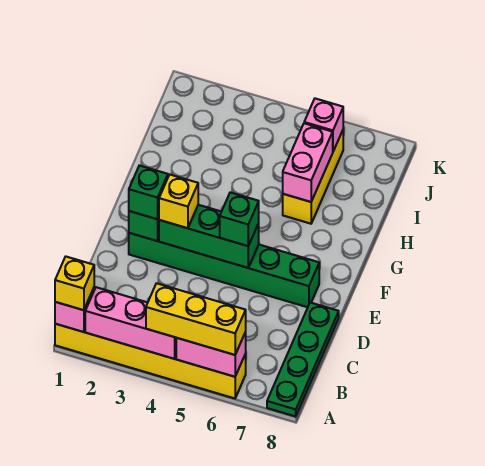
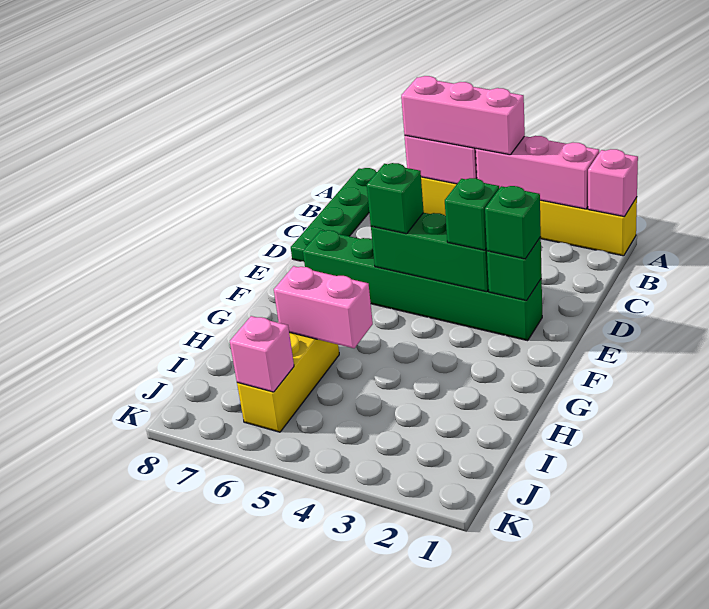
yellow brick A1 level 3 -> none
yellow brick A4:A6 level 3 -> pink brick A4:A6 level 3
yellow brick E3 level 3 -> green brick E3 level 3
pink brick H6:I6 level 2 -> pink brick H5:H6 level 2

